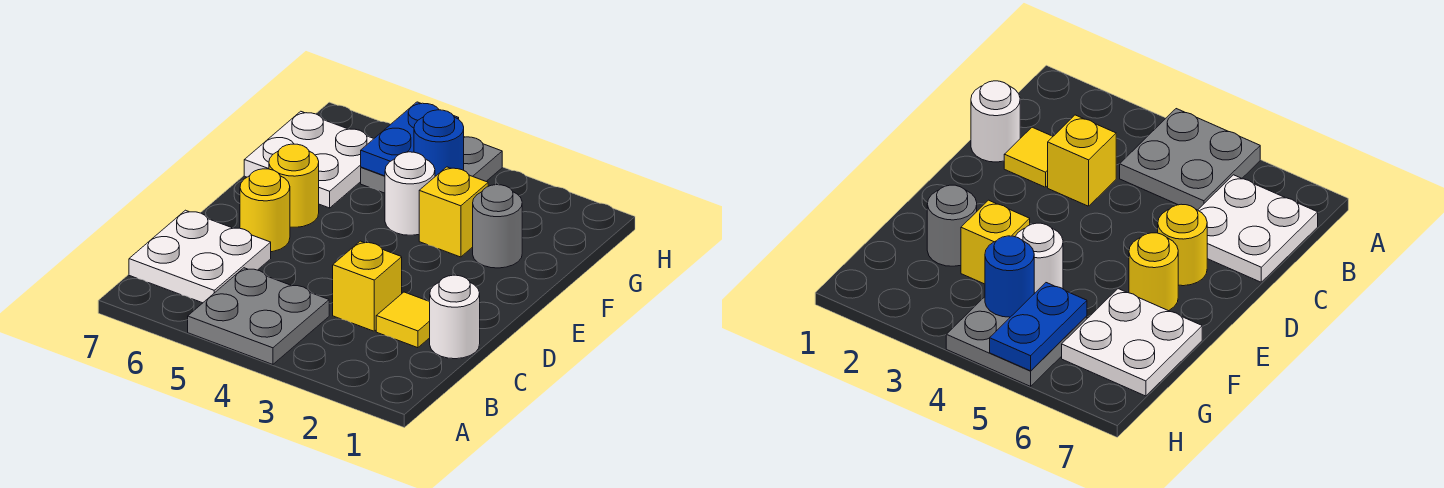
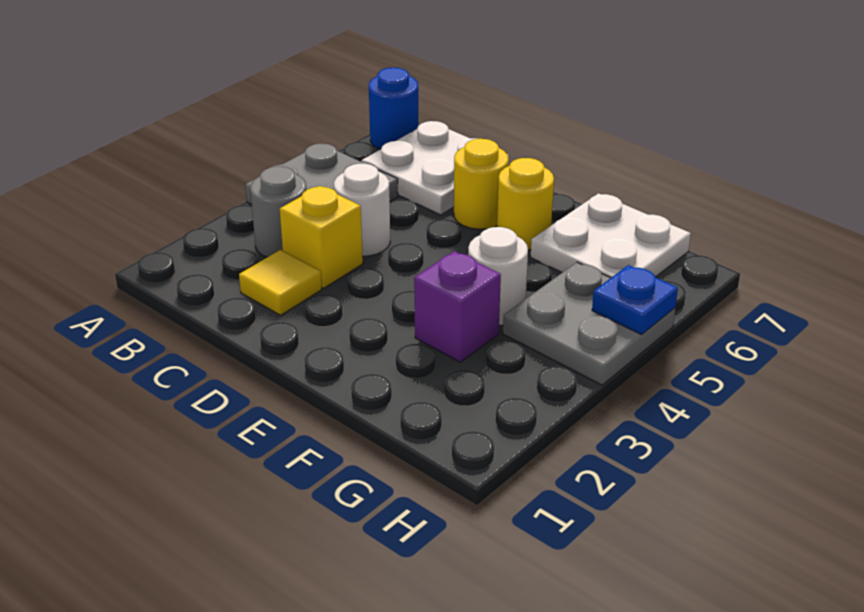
white round brick C1 level 1 -> white round brick C4 level 1
grey round brick F2 level 1 -> grey round brick B3 level 1
yellow brick F3 level 1 -> purple brick F3 level 1
blue round brick G4 level 2 -> blue round brick A7 level 1
blue plate G5:H5 level 2 -> blue plate H5 level 2

